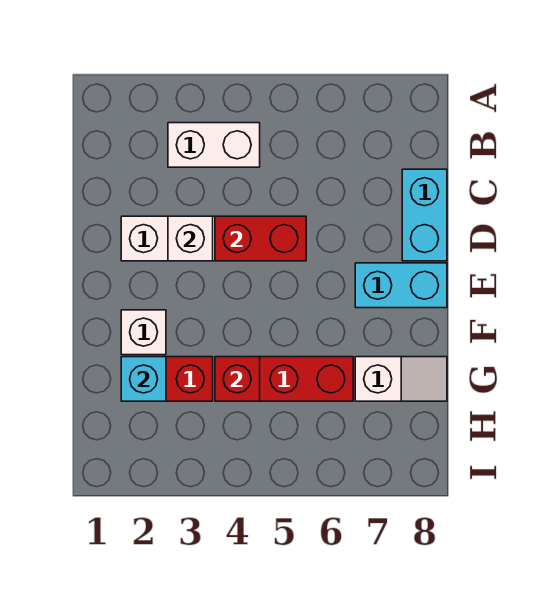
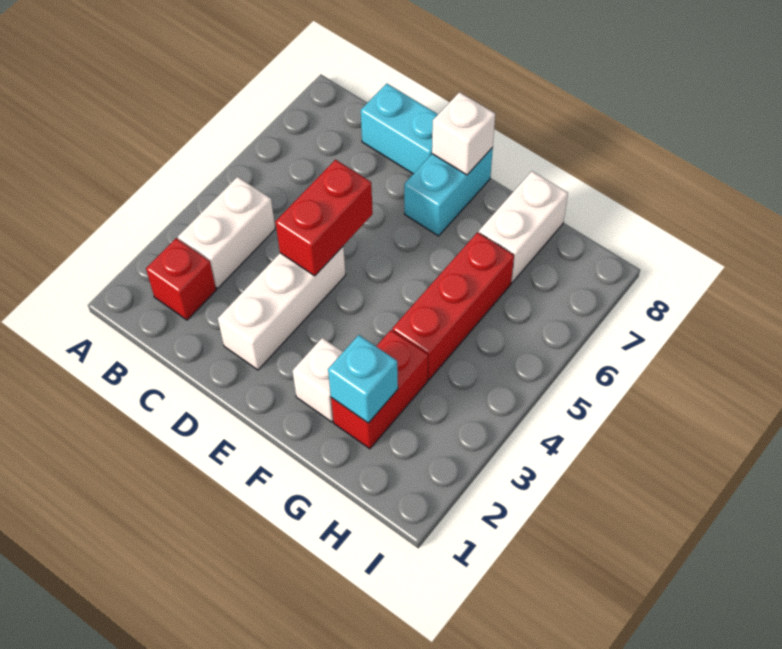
white brick D3 level 2 -> white brick E8 level 2
red brick G4 level 2 -> red brick B2 level 1
white slope G7:G8 level 1 top 7 -> white brick G7:G8 level 1

